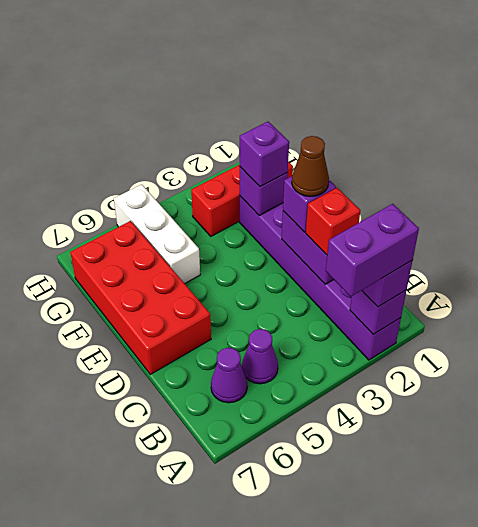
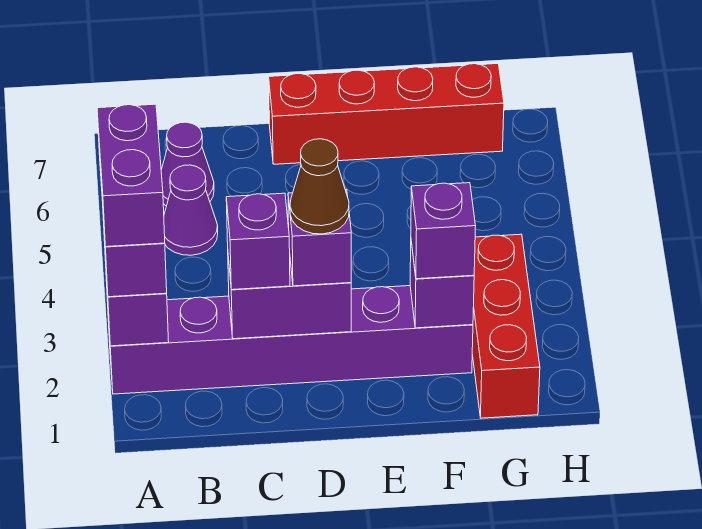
red brick C2 level 3 -> purple brick C2 level 3
red brick D6:G7 level 1 -> red brick D7:G7 level 1
white brick F5:H5 level 1 -> none

